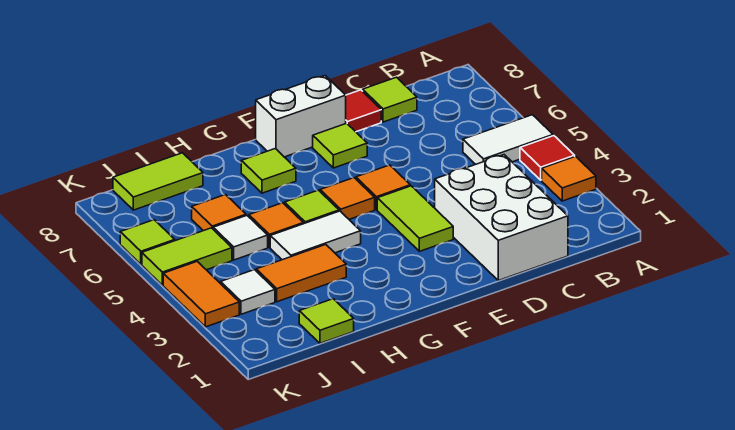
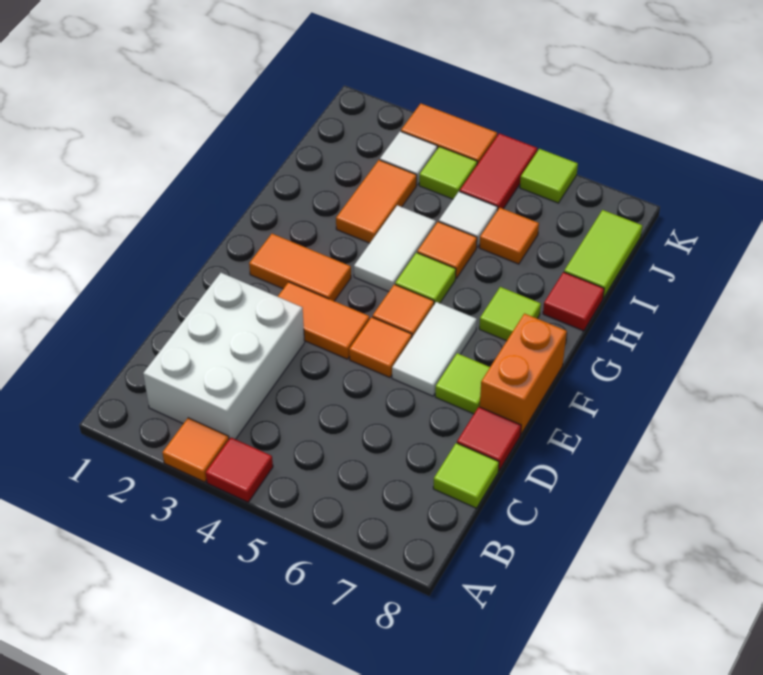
white tile A5:B5 level 1 -> white tile E6:F6 level 1
white brick C1:D3 level 1 -> white brick B2:D3 level 1
lime tile E3:E4 level 1 -> orange tile E3:E4 level 1
white brick E8:F8 level 1 -> orange brick E8:F8 level 1
none -> orange tile F2:F3 level 1
none -> red tile H8 level 1
lime tile I1 level 1 -> lime tile J4 level 1
lime tile J5:K5 level 1 -> red tile J5:K5 level 1

